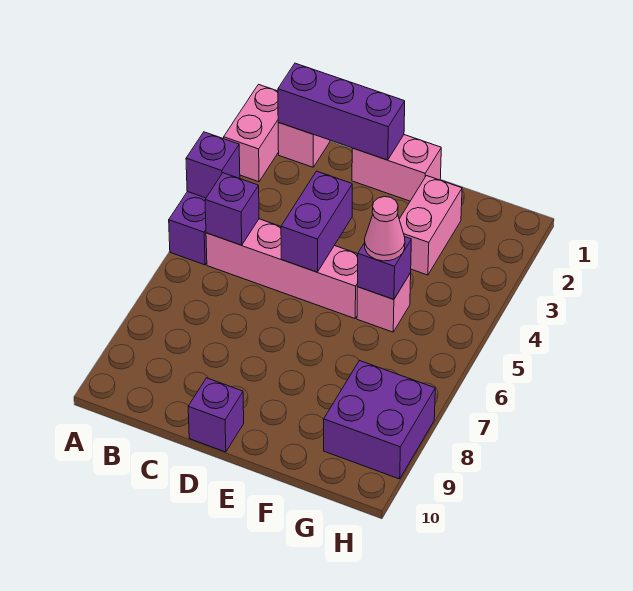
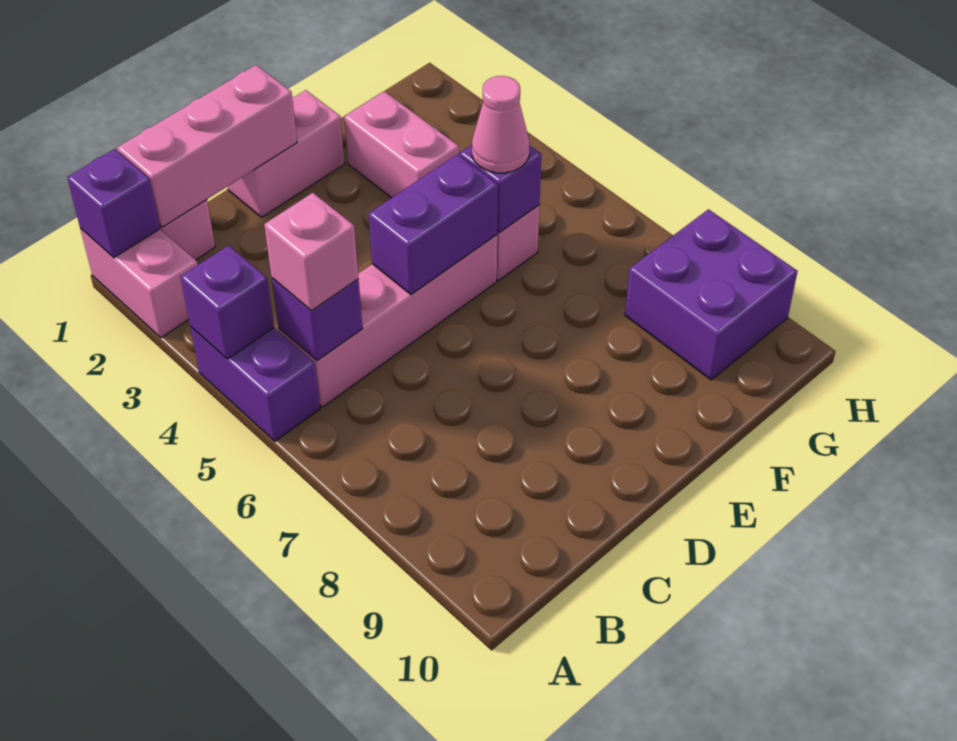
purple brick B1:D1 level 2 -> pink brick B1:D1 level 2
none -> pink brick B5 level 3
purple brick D4:D5 level 2 -> purple brick D5:E5 level 2
purple brick D10 level 1 -> purple brick A1 level 2

